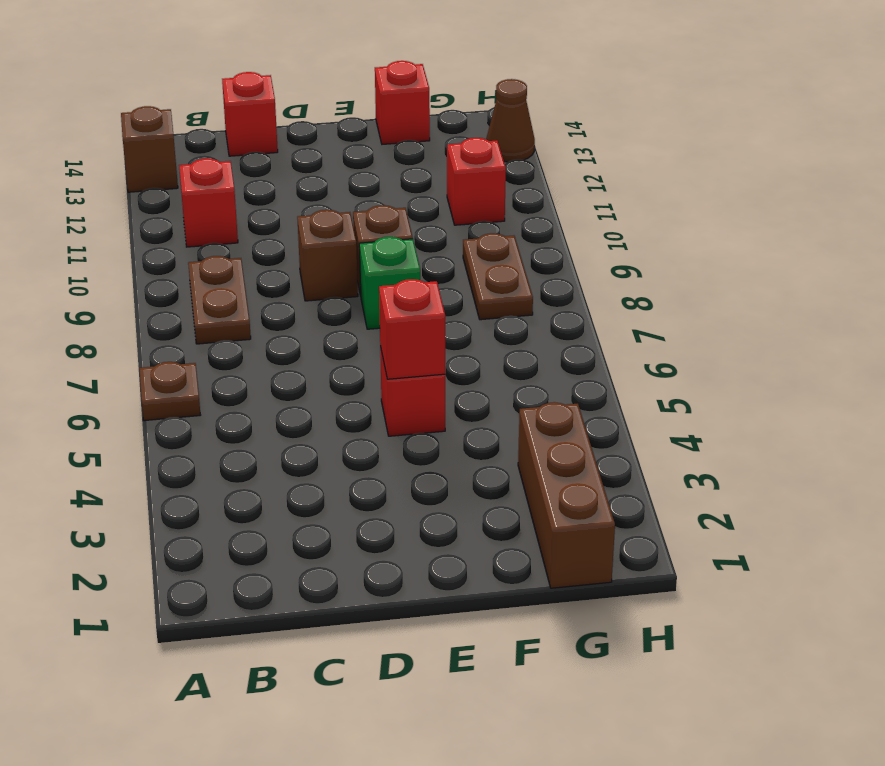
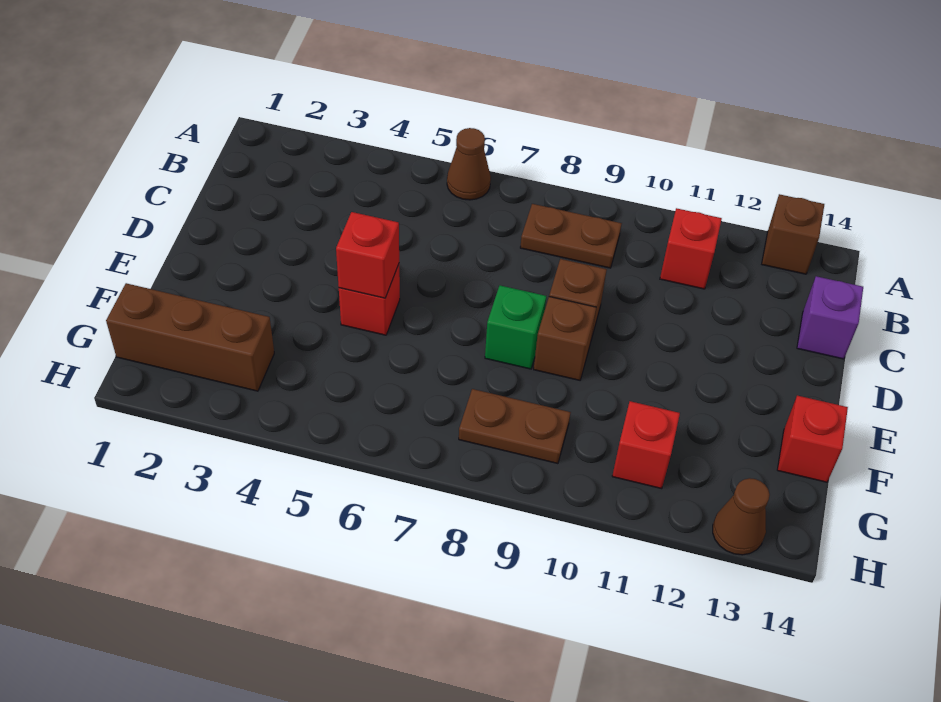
brown plate A6 level 1 -> brown cone A6 level 1
red brick C14 level 1 -> purple brick C14 level 1

